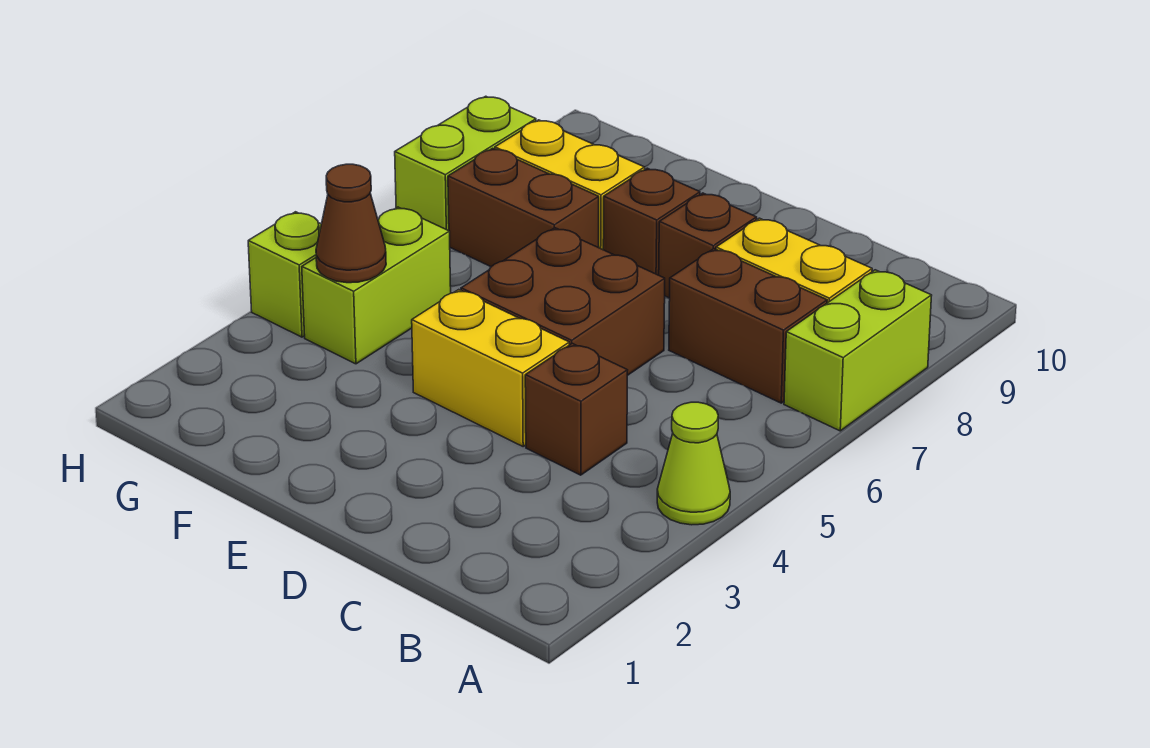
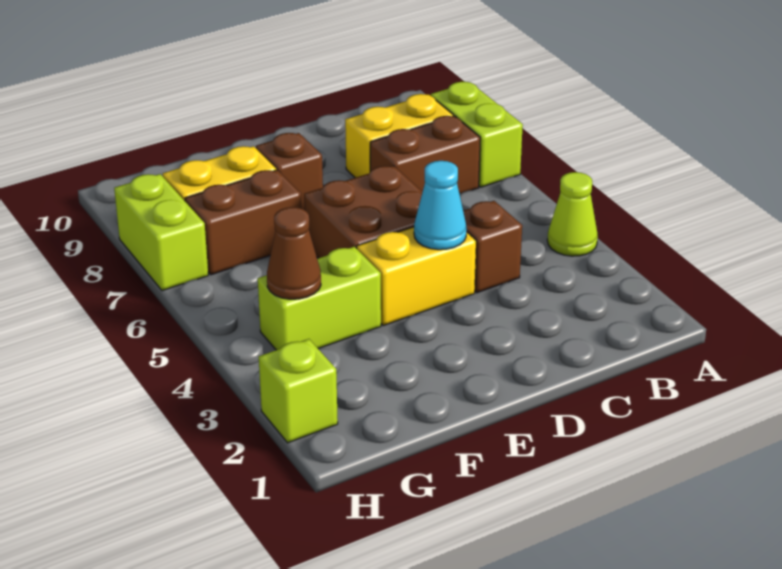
none -> cyan cone D4 level 2
brown brick D8 level 1 -> none
lime brick G4:G5 level 1 -> lime brick F4:G4 level 1
lime brick H4 level 1 -> lime brick H2 level 1

